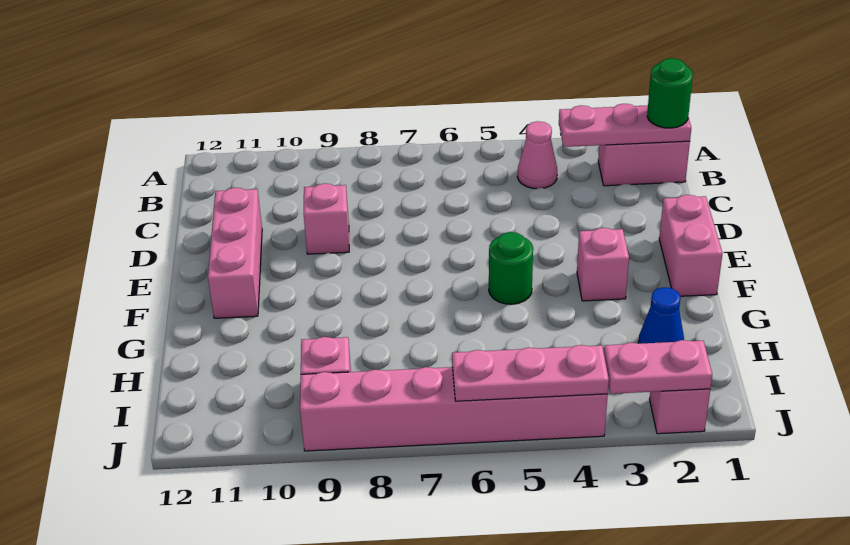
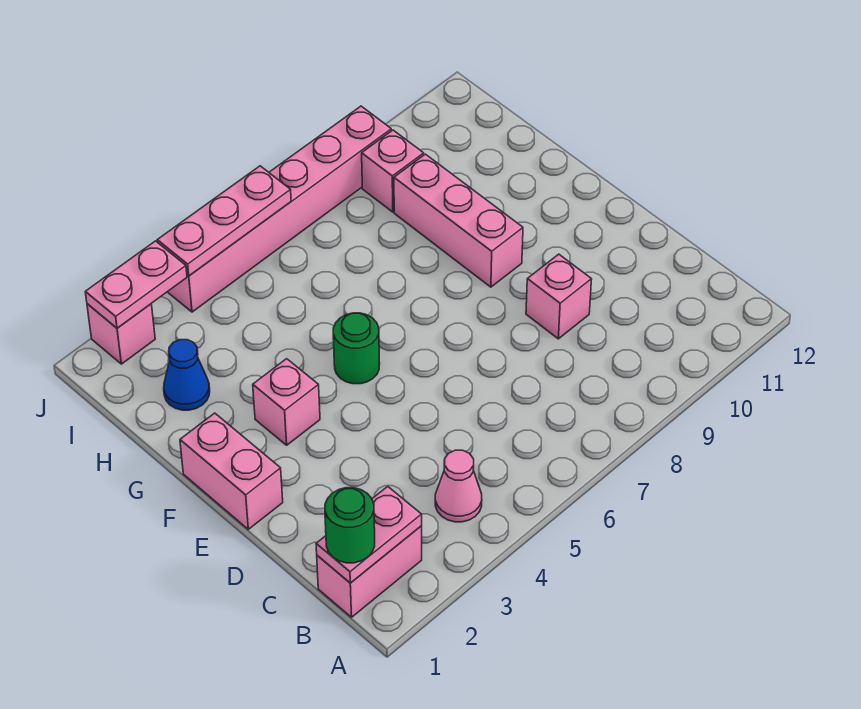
pink plate B1:B3 level 2 -> pink plate B1:B2 level 2
pink brick D11:F11 level 1 -> pink brick F9:H9 level 1

